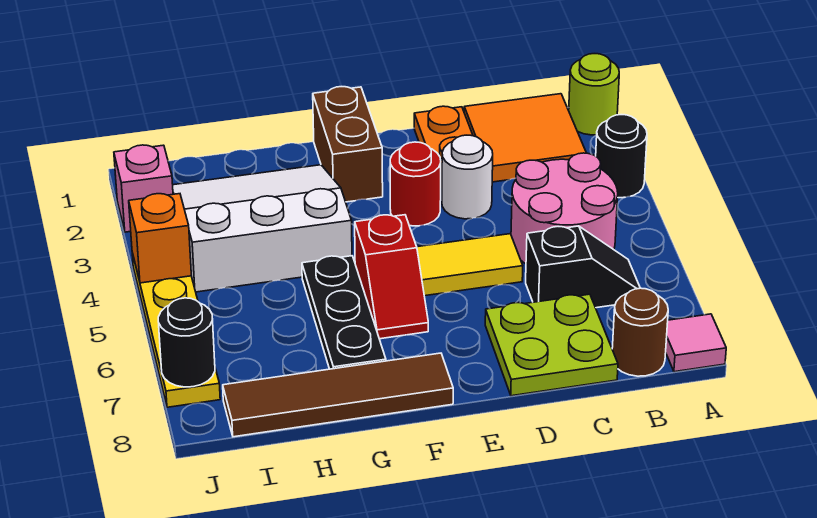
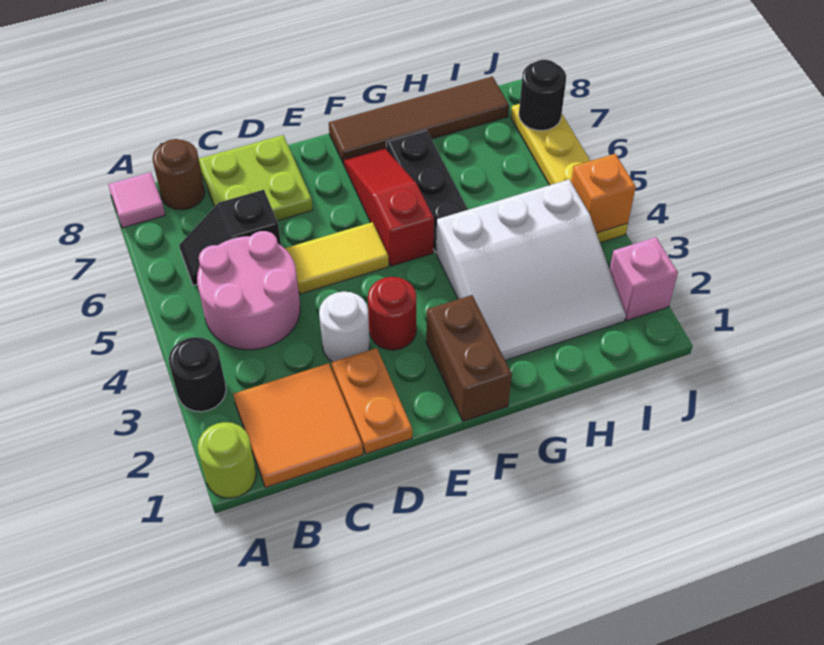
red slope F5:F6 level 1 top 5 -> red slope F5:F7 level 1 top 5

